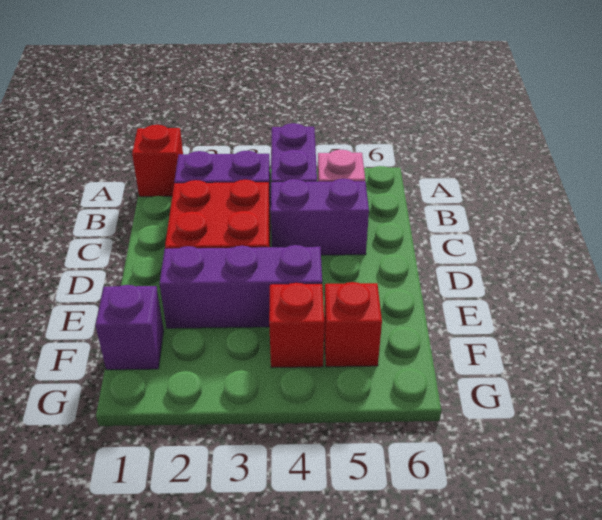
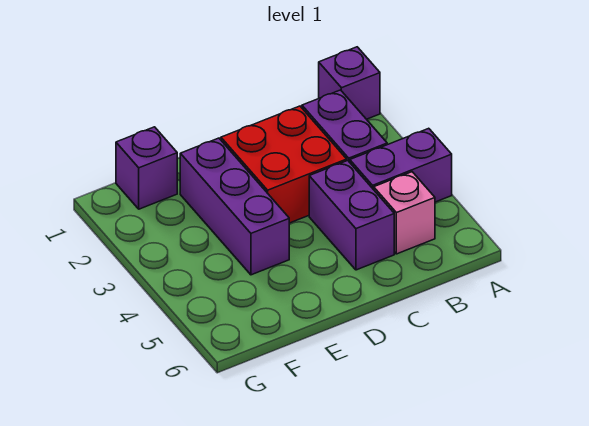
red brick A1 level 1 -> purple brick A1 level 1
red brick F4 level 1 -> none
red brick F5 level 1 -> none

